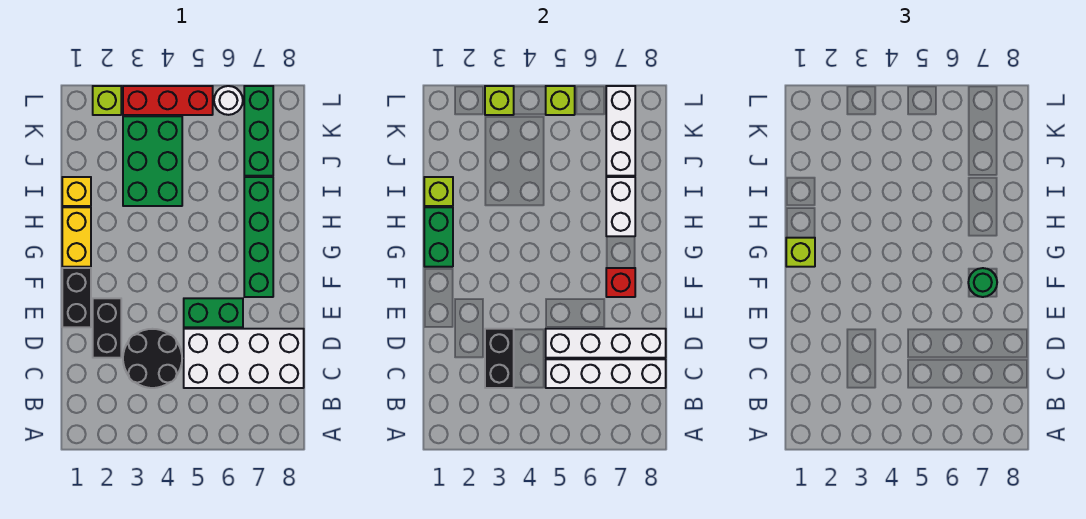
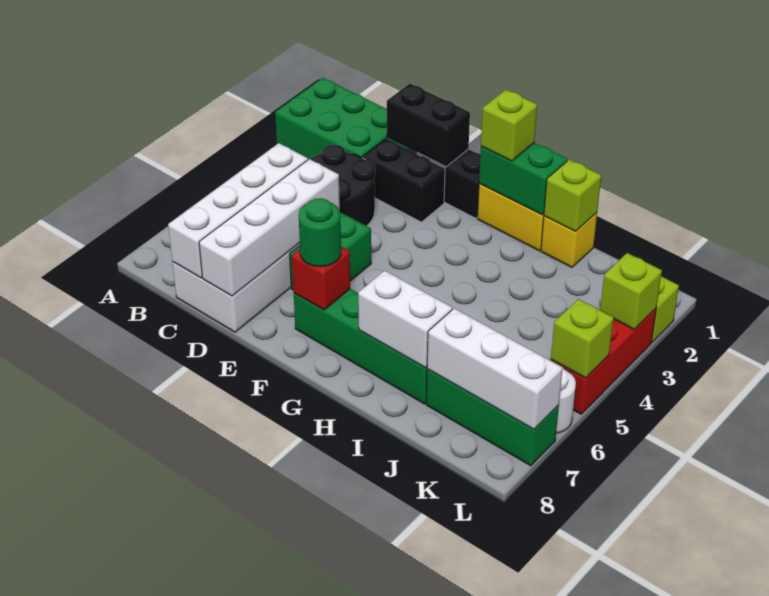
black brick C3:D3 level 2 -> black brick D1:E1 level 2
green brick I3:K4 level 1 -> green brick A1:C2 level 1

